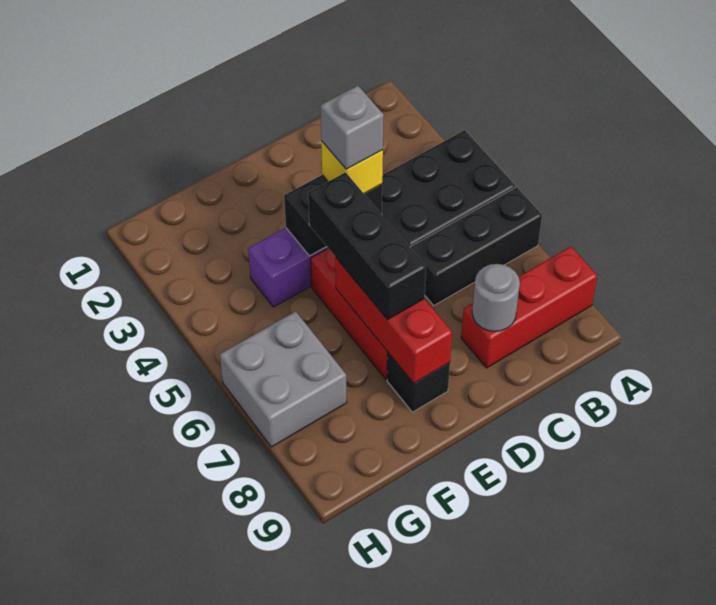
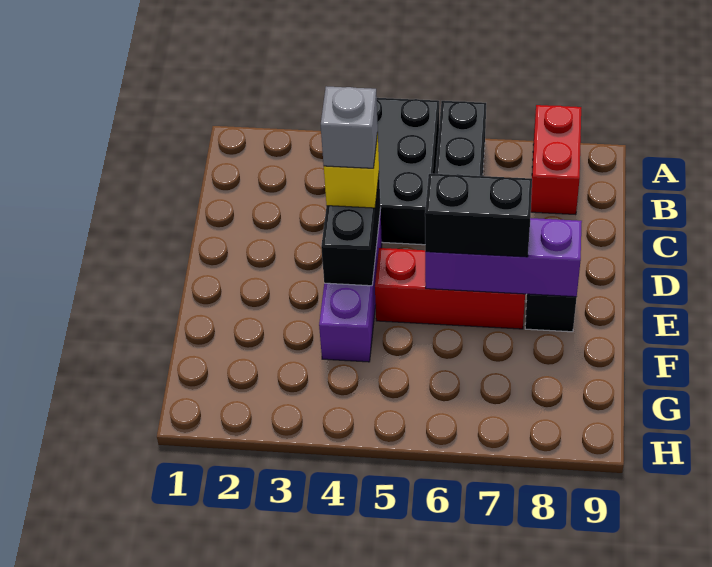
red brick A8:C8 level 1 -> red brick A8:B8 level 1
grey round brick C8 level 2 -> none
black brick E5:E7 level 3 -> black brick E6:E7 level 3
red brick E6:E8 level 2 -> purple brick E6:E8 level 2
grey brick G6:H7 level 1 -> none

